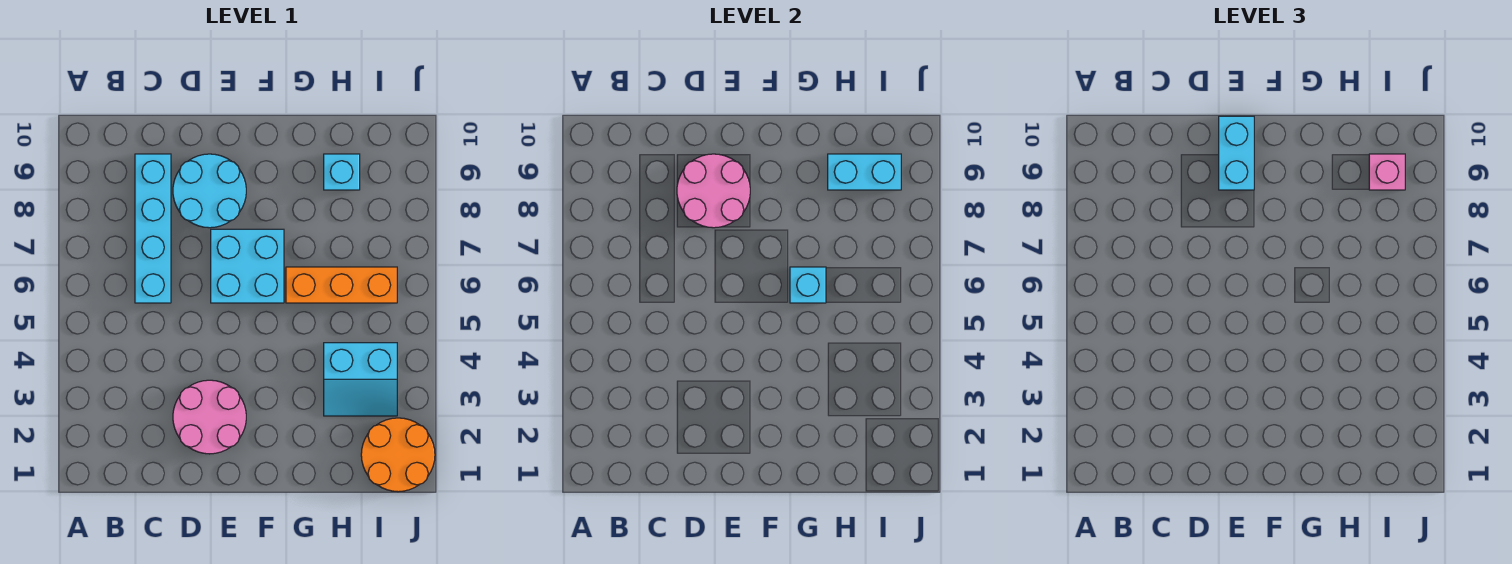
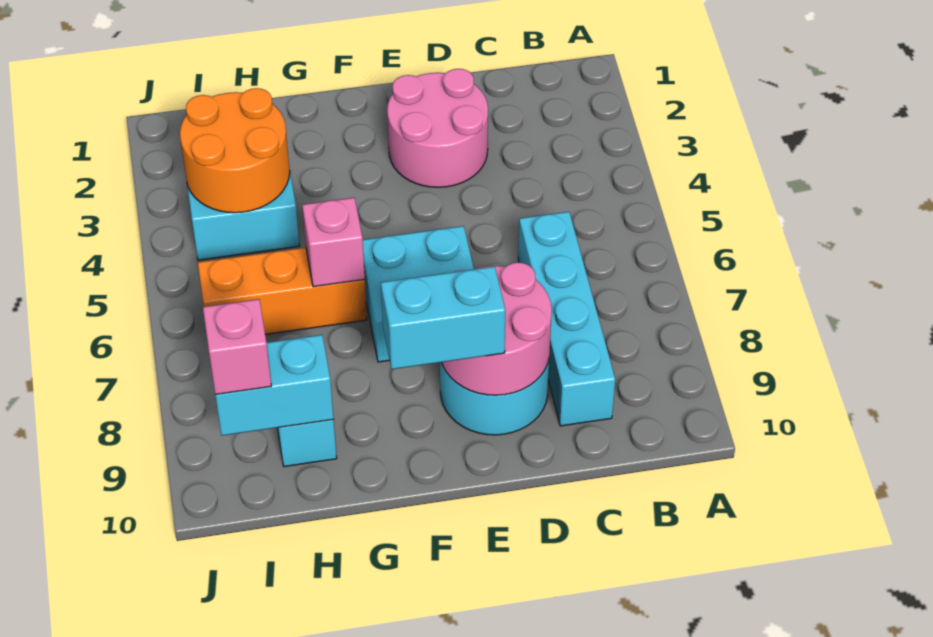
cyan brick E9:E10 level 3 -> cyan brick E9:F9 level 3
cyan brick G6 level 2 -> pink brick G6 level 2
orange round brick I1:J2 level 1 -> orange round brick H3:I4 level 2

